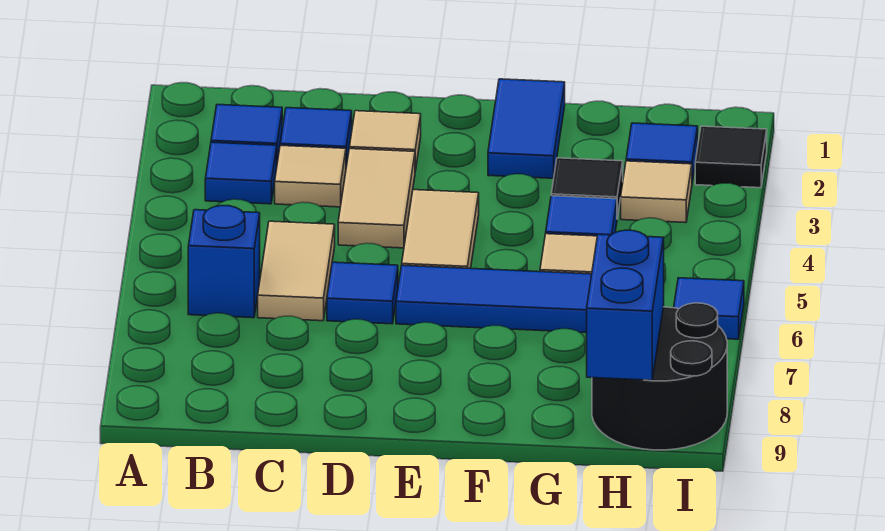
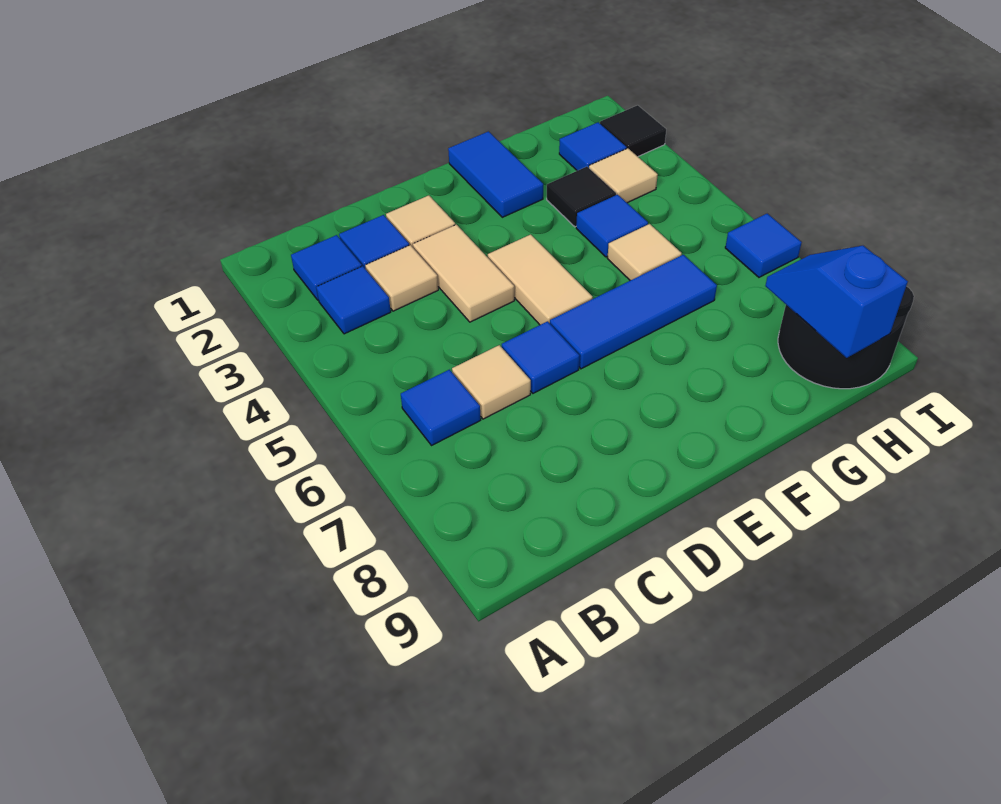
blue brick B6 level 1 -> blue tile B6 level 1
tan tile C5:C6 level 1 -> tan tile C6 level 1
blue brick H8:H9 level 2 -> blue slope H8:H9 level 2 top 9

